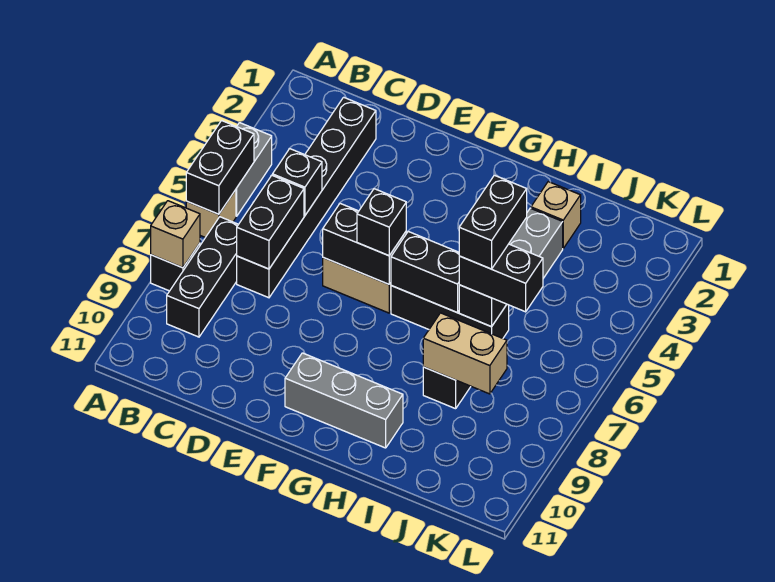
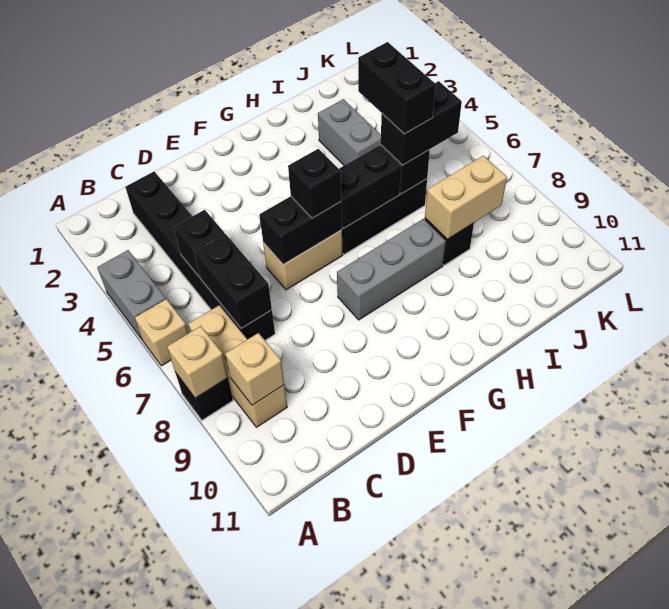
black brick A5:A6 level 2 -> none
black brick B7:B9 level 1 -> tan brick B7:B9 level 1
grey brick F10:H10 level 1 -> grey brick F8:H8 level 1
tan brick I2 level 1 -> tan brick B9 level 2

